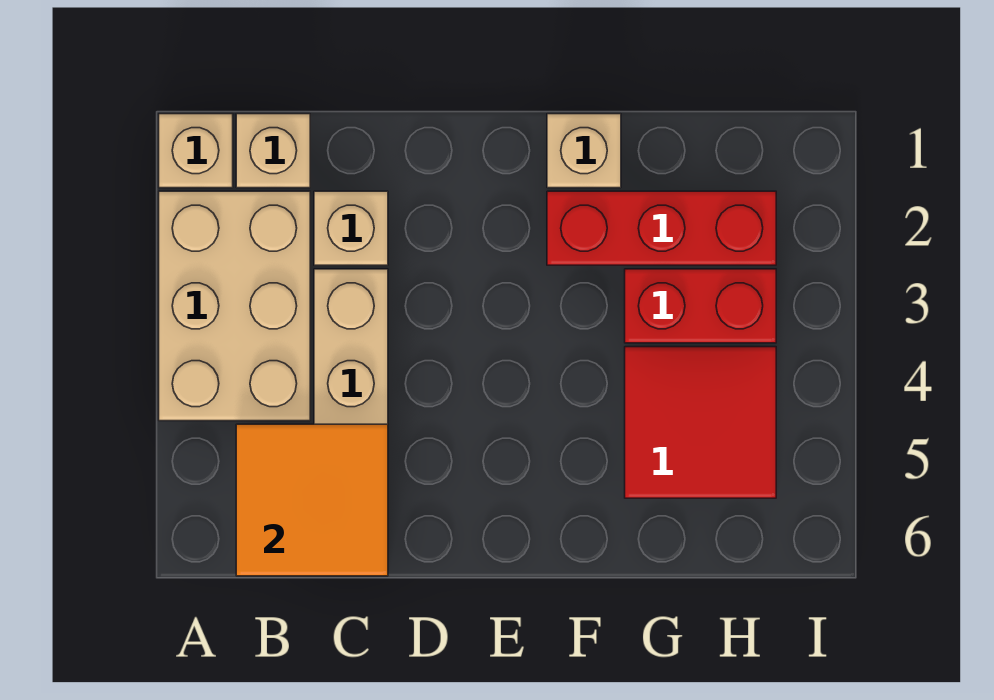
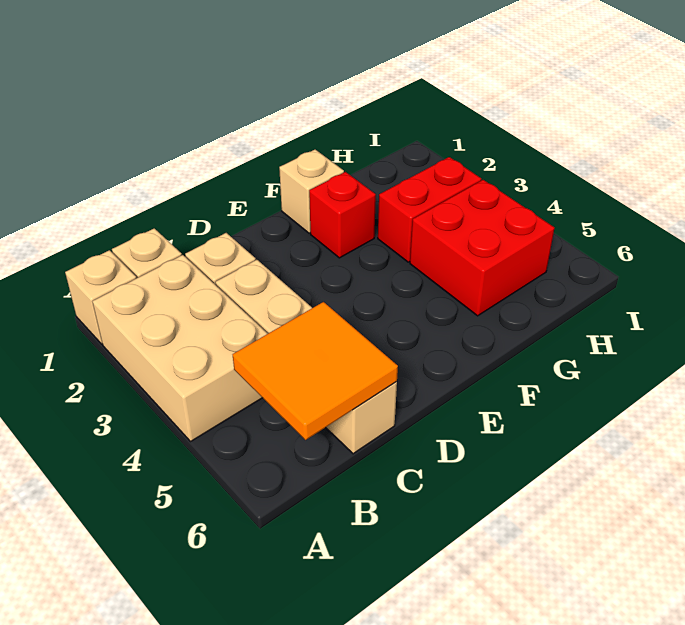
red brick F2:H2 level 1 -> red brick F2 level 1
red tile G4:H5 level 1 -> red brick G4:H5 level 1

